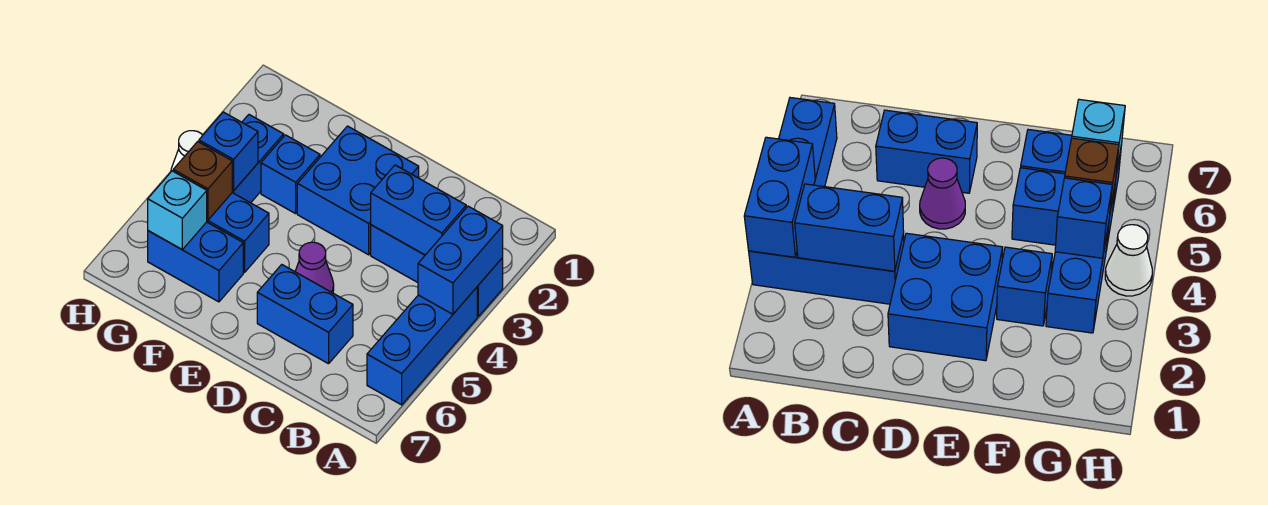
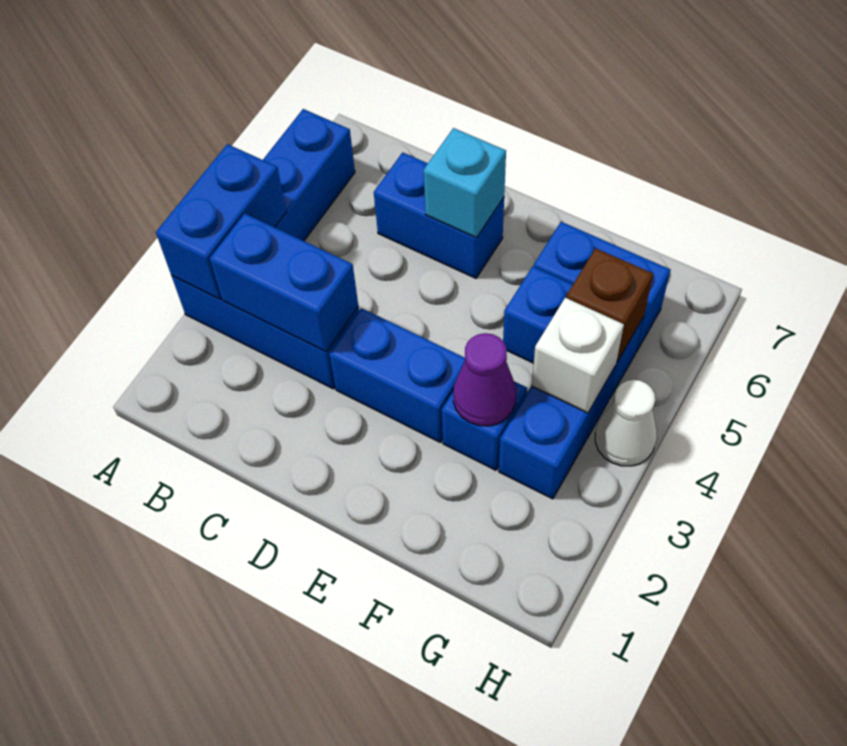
blue brick D2:E3 level 1 -> blue brick D3:E3 level 1
purple cone D5 level 1 -> purple cone F3 level 2
blue brick G4 level 2 -> white brick G4 level 2
cyan brick G6 level 2 -> cyan brick D6 level 2

